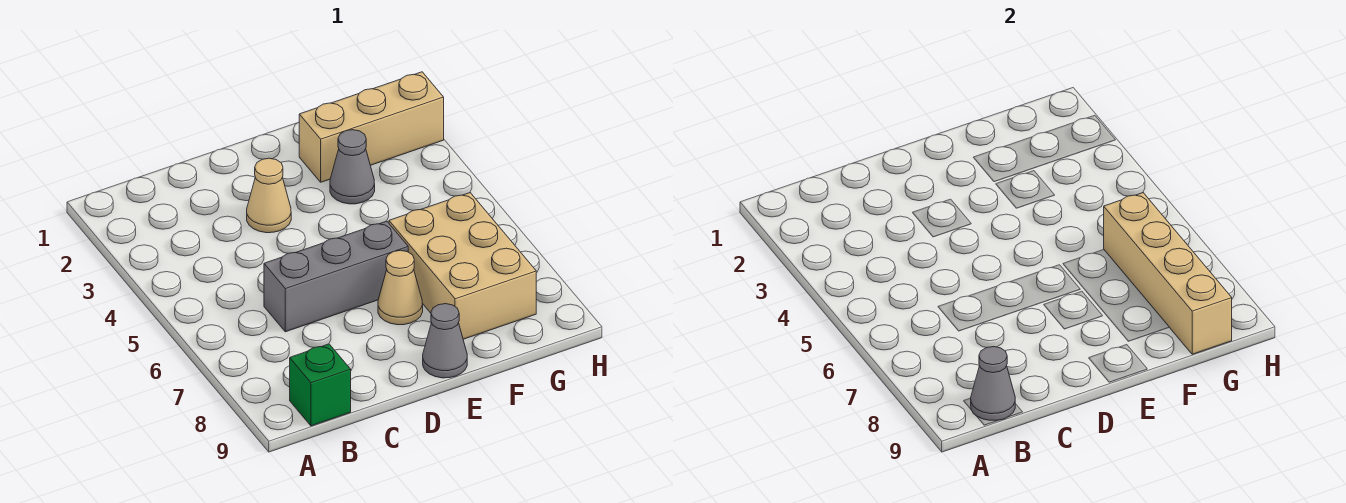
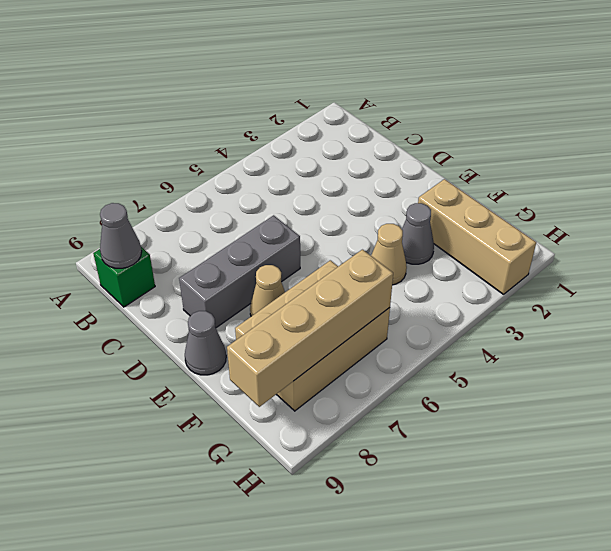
grey brick C6:E6 level 1 -> grey brick D6:D8 level 1
tan cone D3 level 1 -> tan cone F4 level 1

